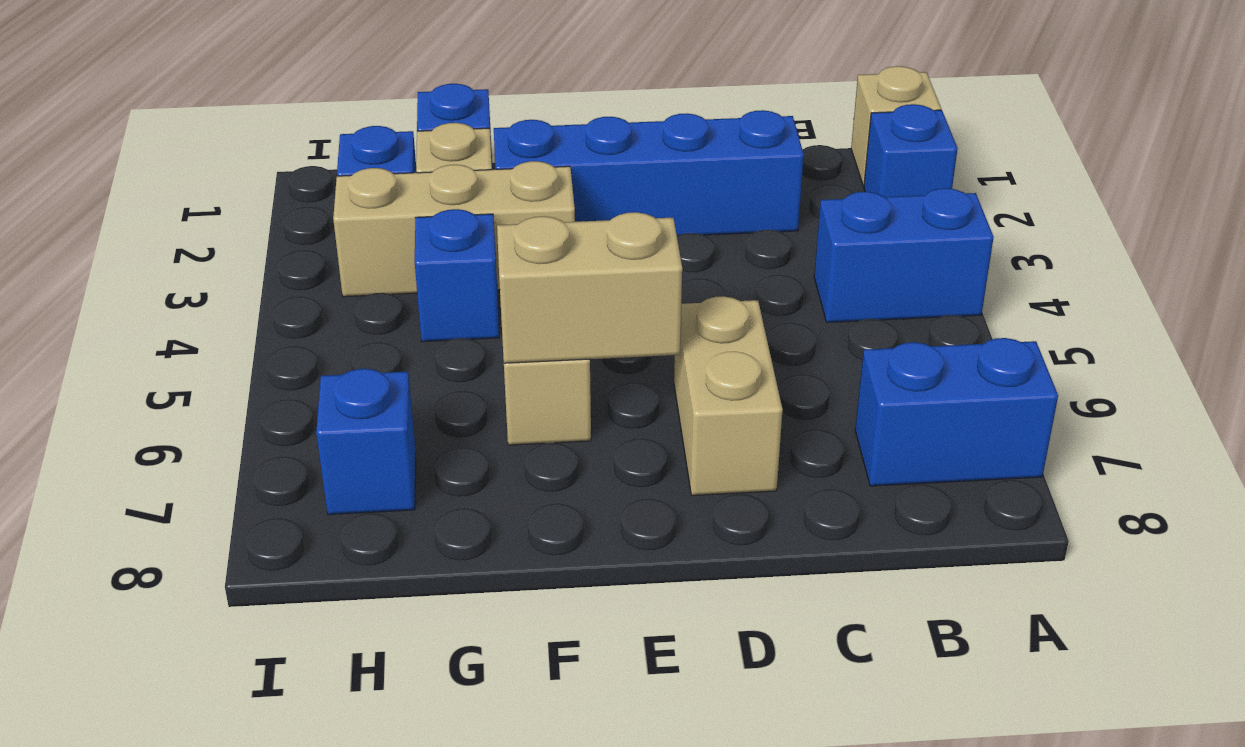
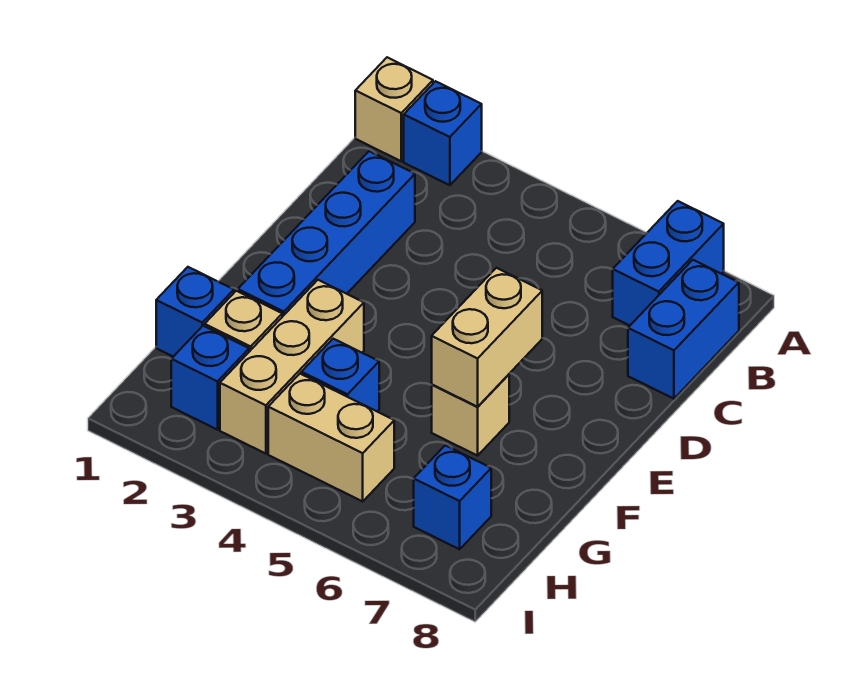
blue brick A4:B4 level 1 -> blue brick B8:C8 level 1
tan brick D6:D7 level 1 -> tan brick H4:H5 level 1

